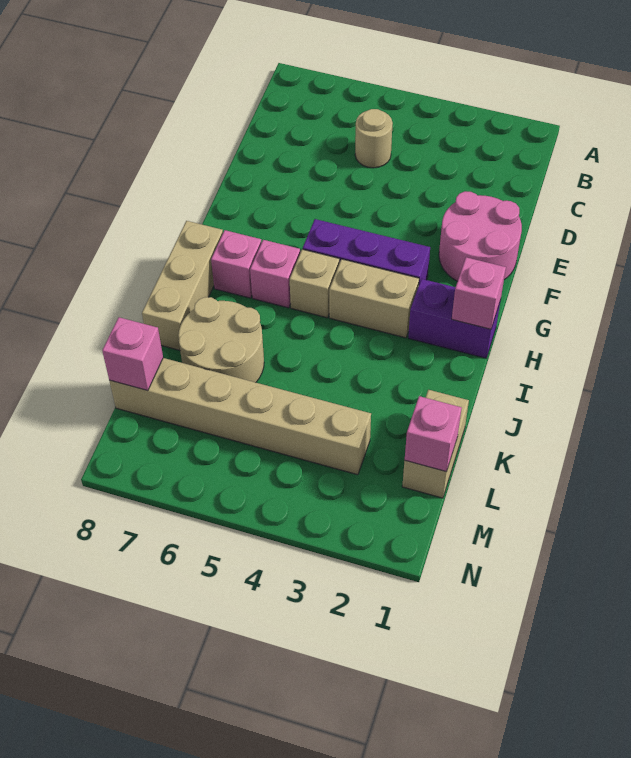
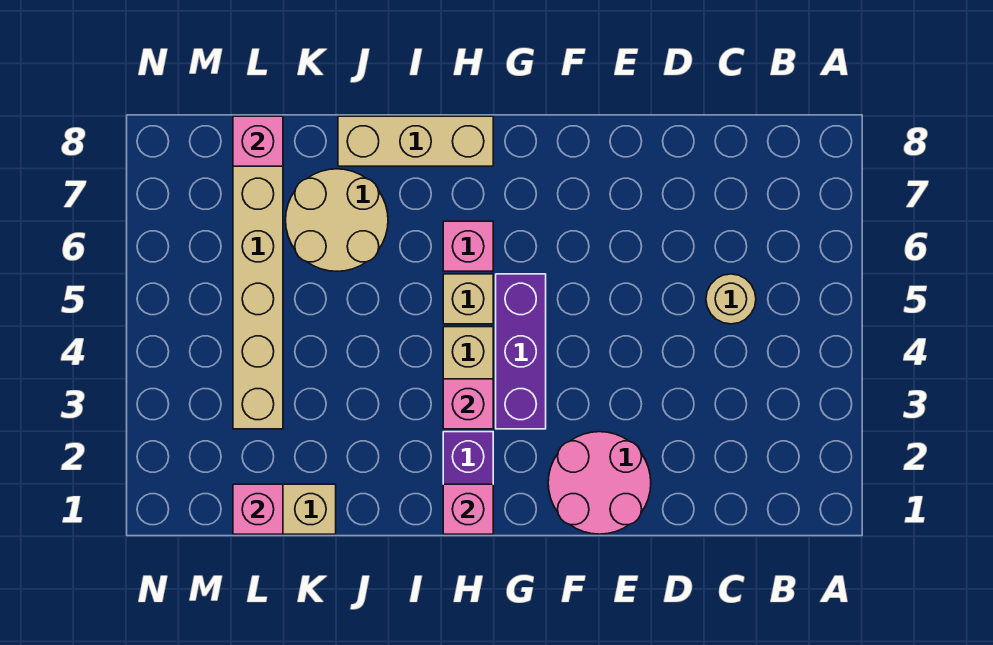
pink brick H7 level 1 -> pink brick H3 level 2

